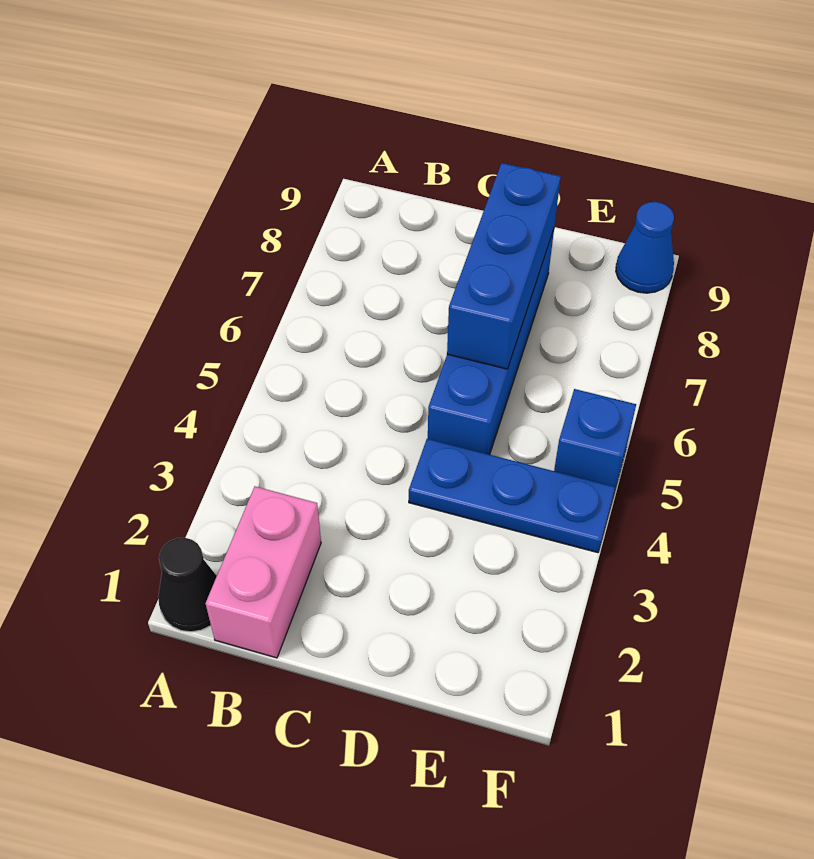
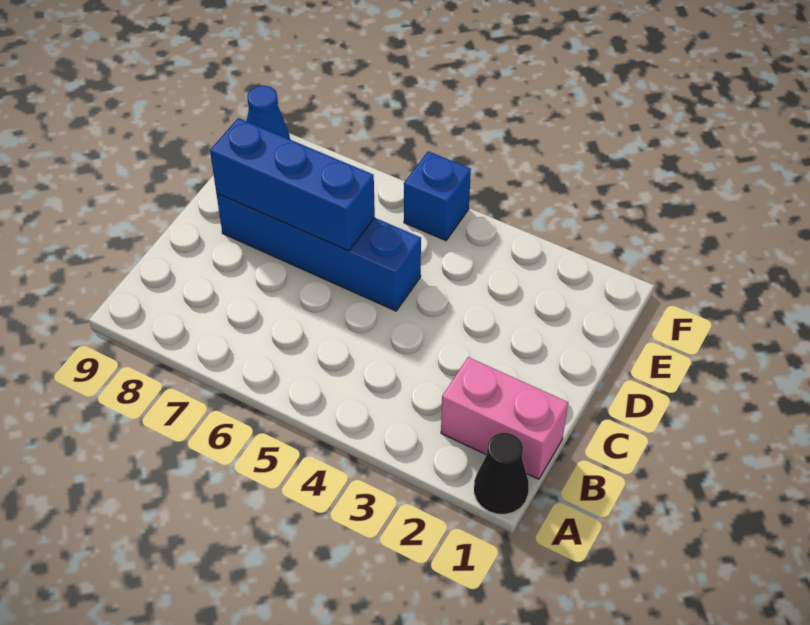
blue plate D4:F4 level 1 -> none

